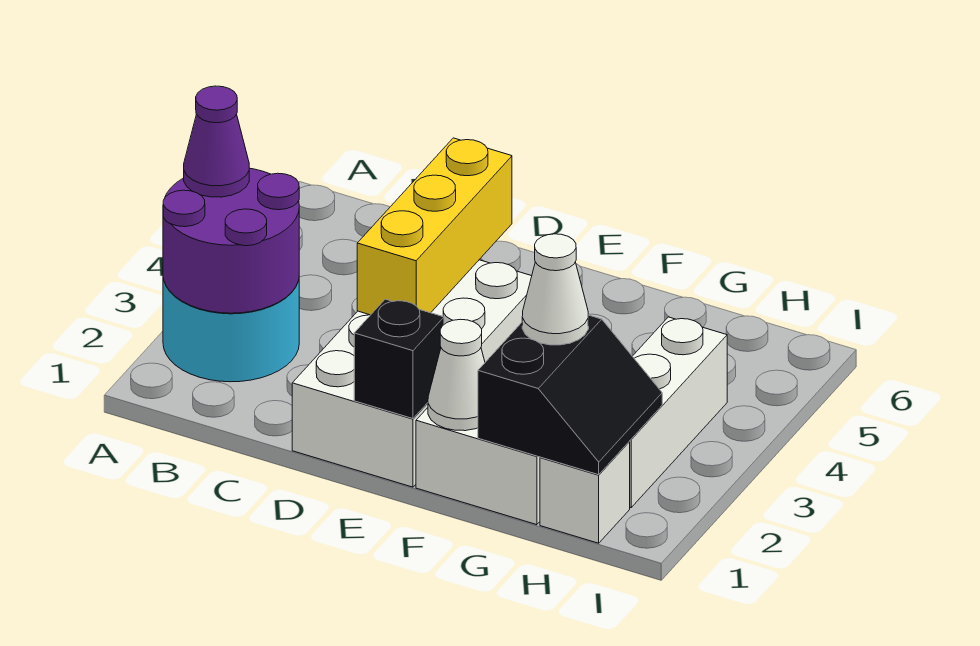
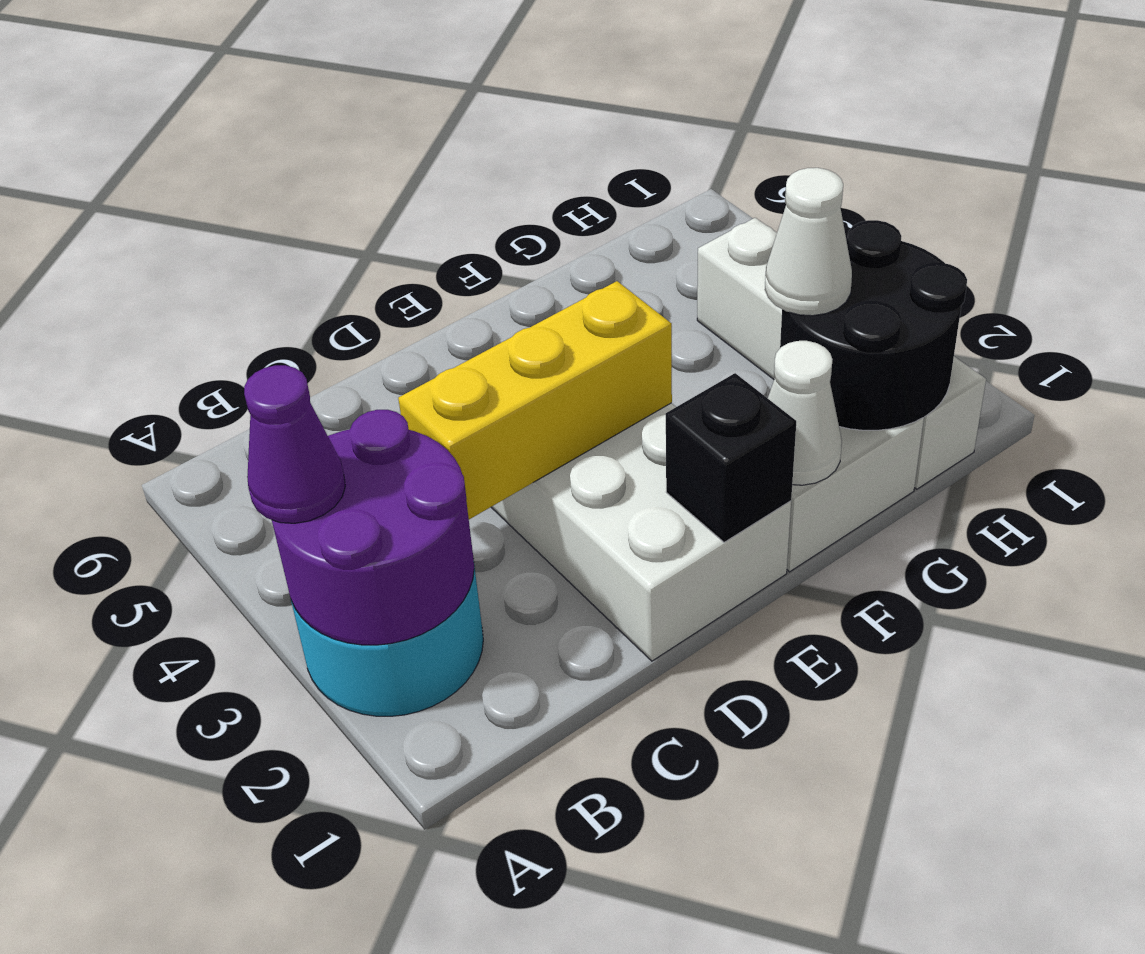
yellow brick D3:D5 level 2 -> yellow brick C3:E3 level 2
black slope G1:H2 level 2 top G -> black round brick G1:H2 level 2

